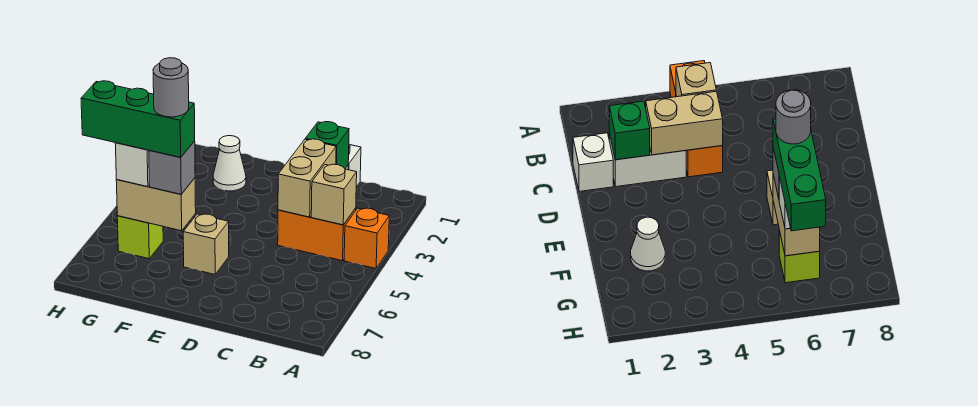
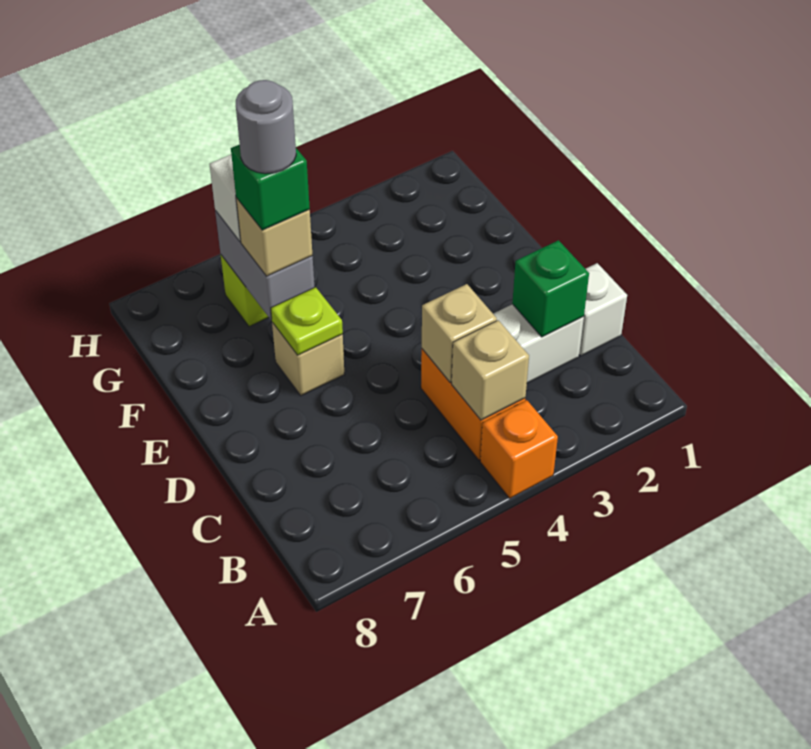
tan brick C3:C4 level 2 -> tan brick C4 level 2
none -> lime plate E6 level 2
white cone F2 level 1 -> none
tan brick F6:G6 level 2 -> grey brick F6:G6 level 2
grey brick F6 level 3 -> tan brick F6 level 3
green brick F6:H6 level 4 -> green brick F6 level 4

